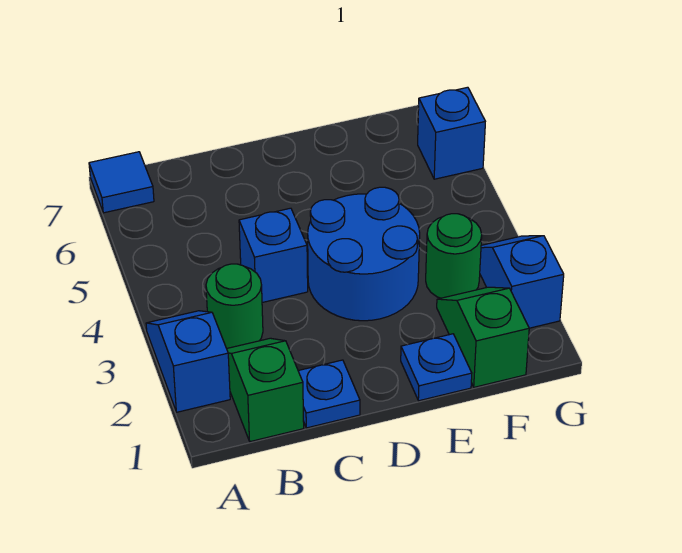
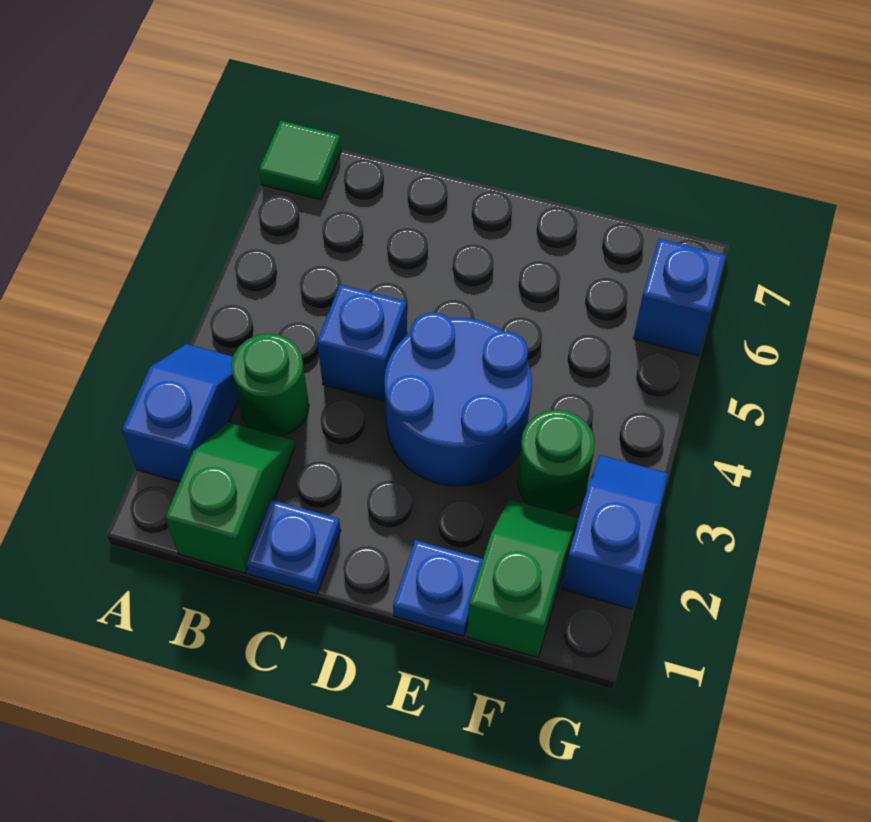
blue tile A7 level 1 -> green tile A7 level 1

